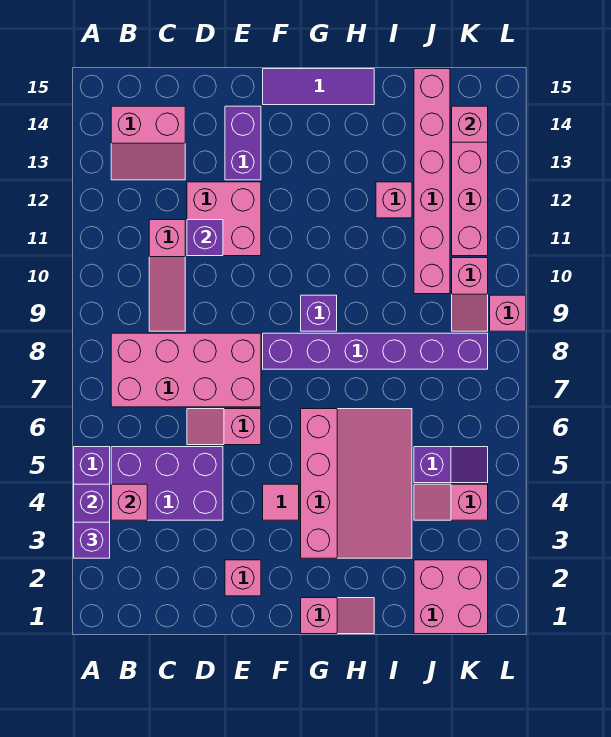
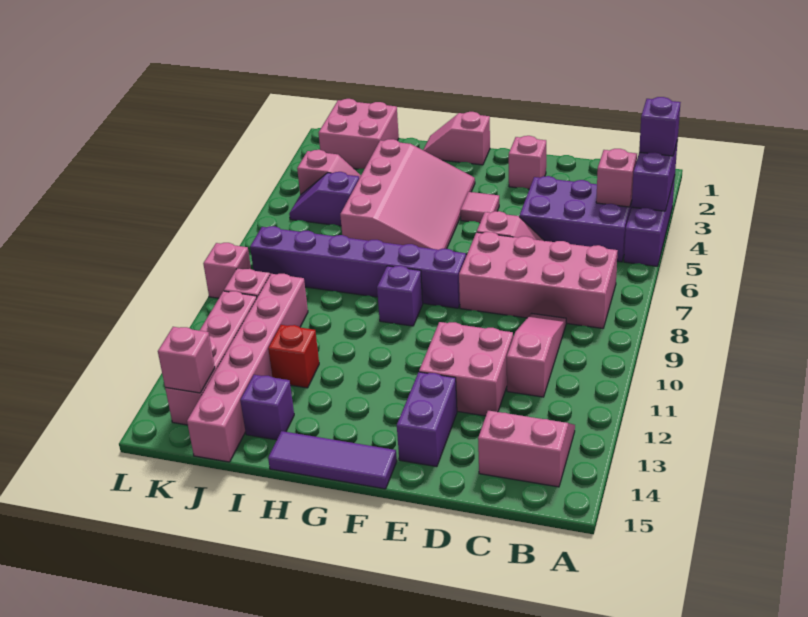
purple brick D11 level 2 -> purple brick I14 level 1
pink slope G3:I6 level 1 top G -> pink slope G3:I6 level 1 top I
pink brick I12 level 1 -> red brick I12 level 1

